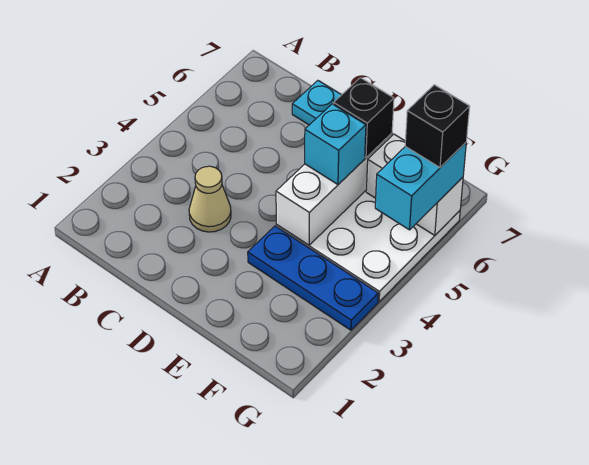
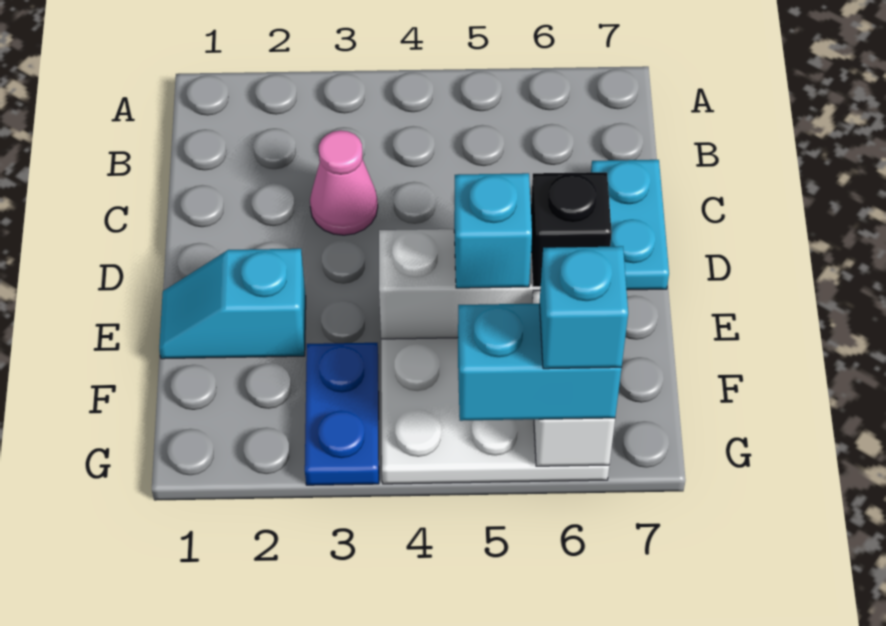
tan cone C3 level 1 -> pink cone C3 level 1
none -> cyan slope E1:E2 level 1 top 2
blue plate E3:G3 level 1 -> blue plate F3:G3 level 1
black brick G6 level 4 -> cyan brick G6 level 4

